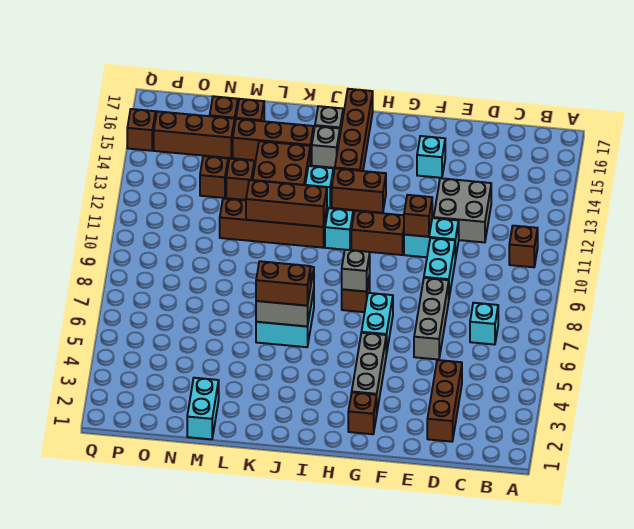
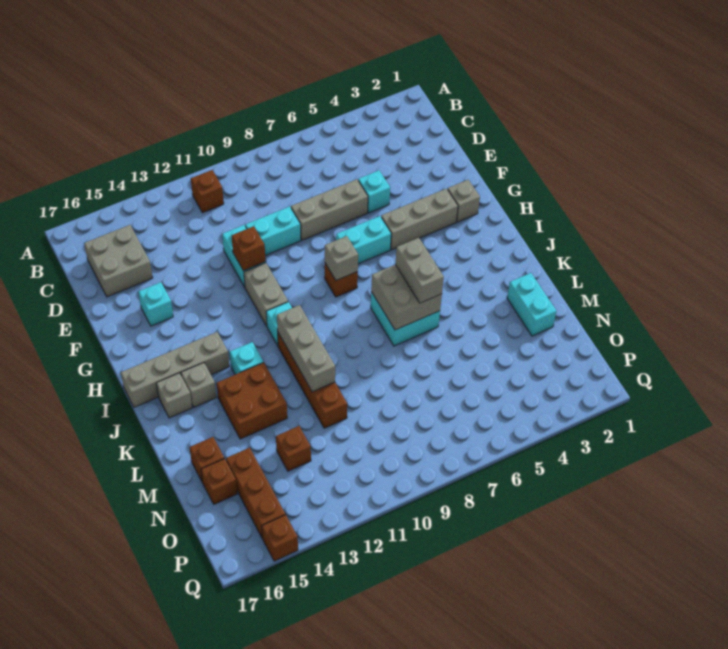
cyan brick C7 level 1 -> cyan brick E5 level 1
brown brick D2:D4 level 1 -> none
grey brick D12:E13 level 1 -> grey brick C15:D16 level 1
brown brick G2 level 1 -> grey brick G2 level 1
brown brick G11:H11 level 1 -> grey brick G11:H11 level 1
brown brick H13:I13 level 1 -> none
brown brick I14:I17 level 1 -> grey brick I14:I17 level 1
brown brick J6:K6 level 3 -> grey brick J6:K6 level 3
brown brick J11:L11 level 2 -> grey brick J11:L11 level 2
brown brick K15:M15 level 1 -> none
cyan brick M1:M2 level 1 -> cyan brick L2:M2 level 1
brown brick M13 level 1 -> none

